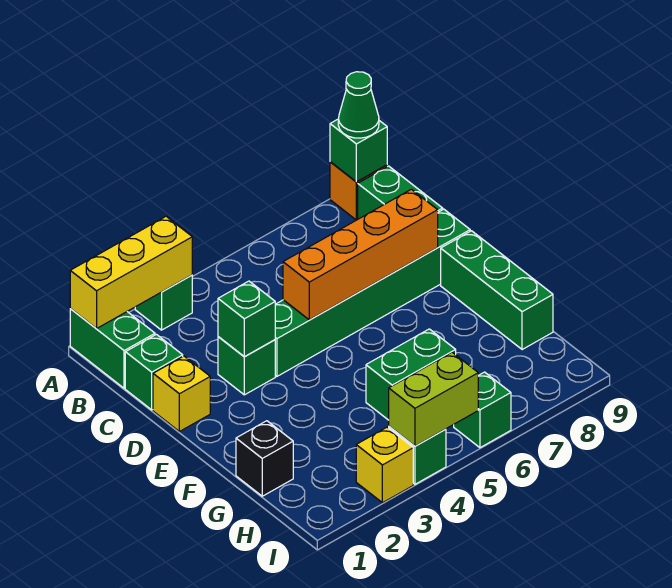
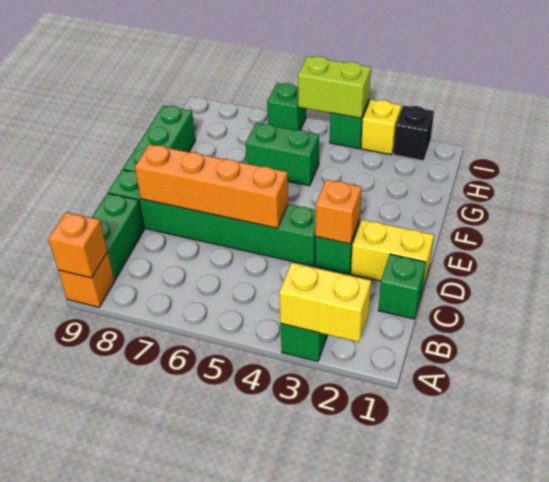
green brick A1:B1 level 1 -> none
yellow brick A1:A3 level 2 -> yellow brick A2:A3 level 2
green brick A9 level 2 -> orange brick A9 level 2
green cone A9 level 3 -> none
yellow brick D1 level 1 -> yellow brick D1:D2 level 1
green brick D3 level 2 -> orange brick D3 level 2
black brick G1 level 1 -> black brick I2 level 1

